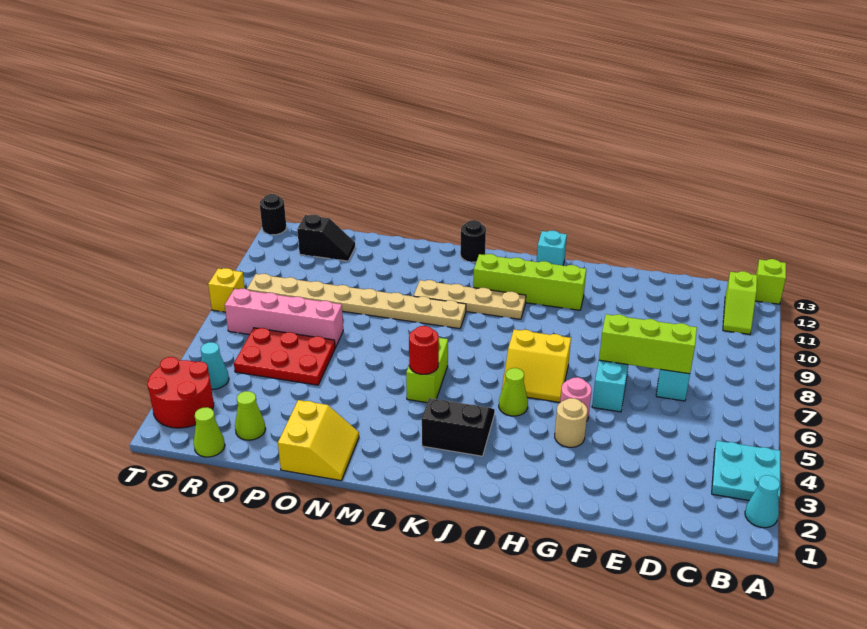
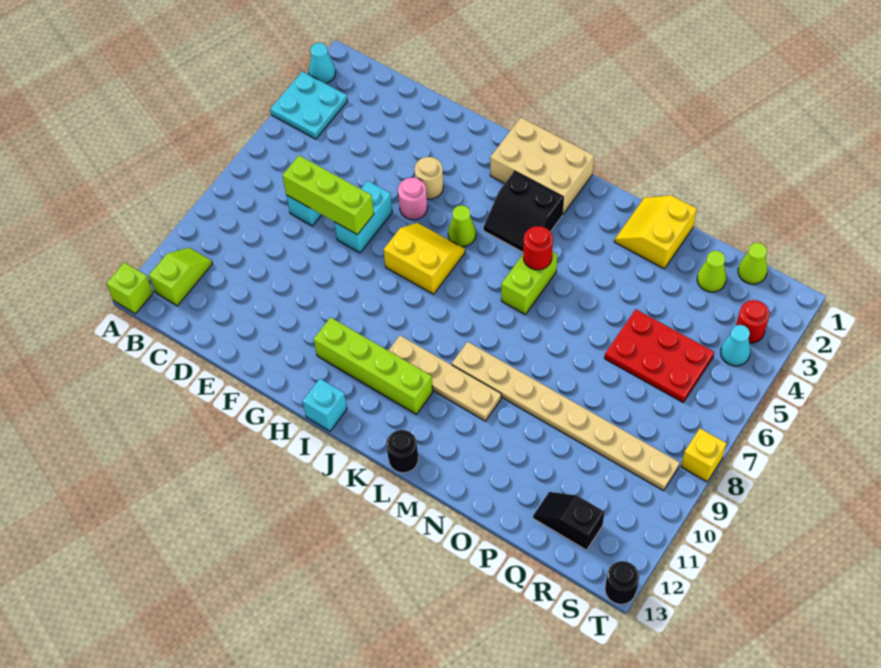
none -> tan brick I1:K2 level 1
pink brick P7:S7 level 1 -> none
red round brick S2:T3 level 1 -> red round brick S3 level 1

